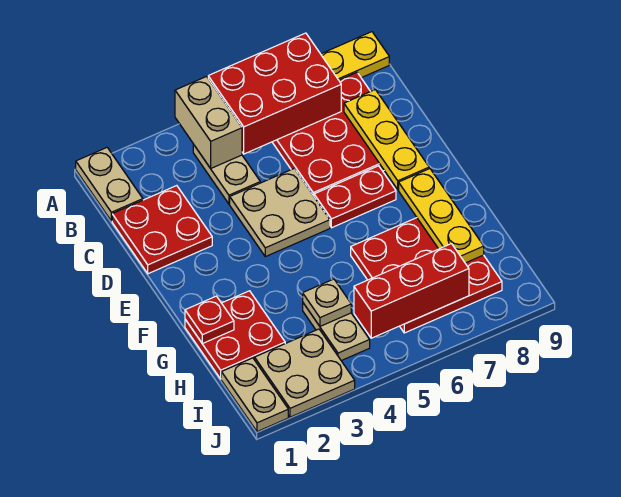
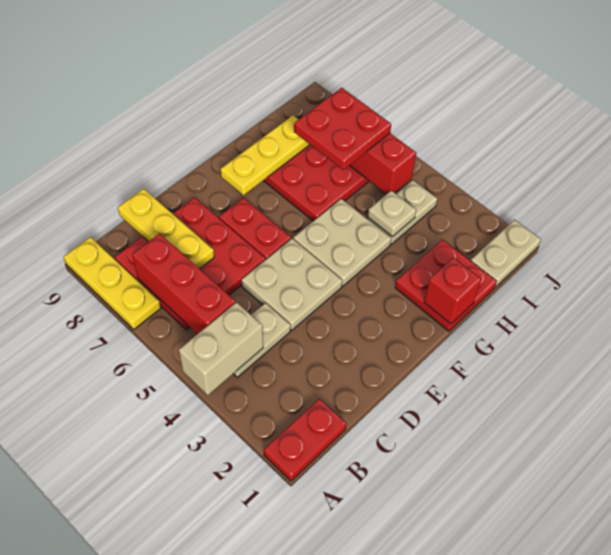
tan plate A1:B1 level 1 -> red plate A1:B1 level 1
red brick A5:B7 level 2 -> red brick B5:B7 level 2
red plate C1:D2 level 1 -> red plate H6:I7 level 3
yellow plate C8:E8 level 2 -> yellow plate C7:C9 level 2
red plate G1 level 2 -> red brick G1 level 2
tan plate I2:J3 level 1 -> tan plate F4:G5 level 1

